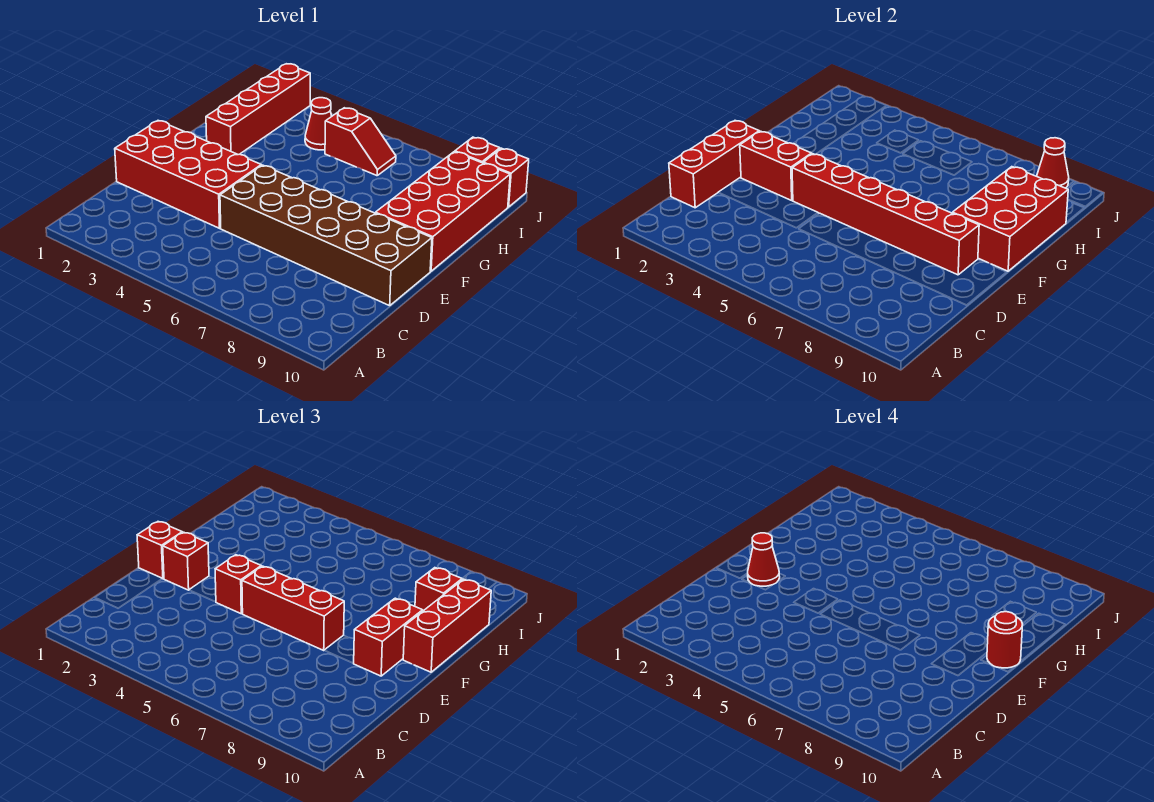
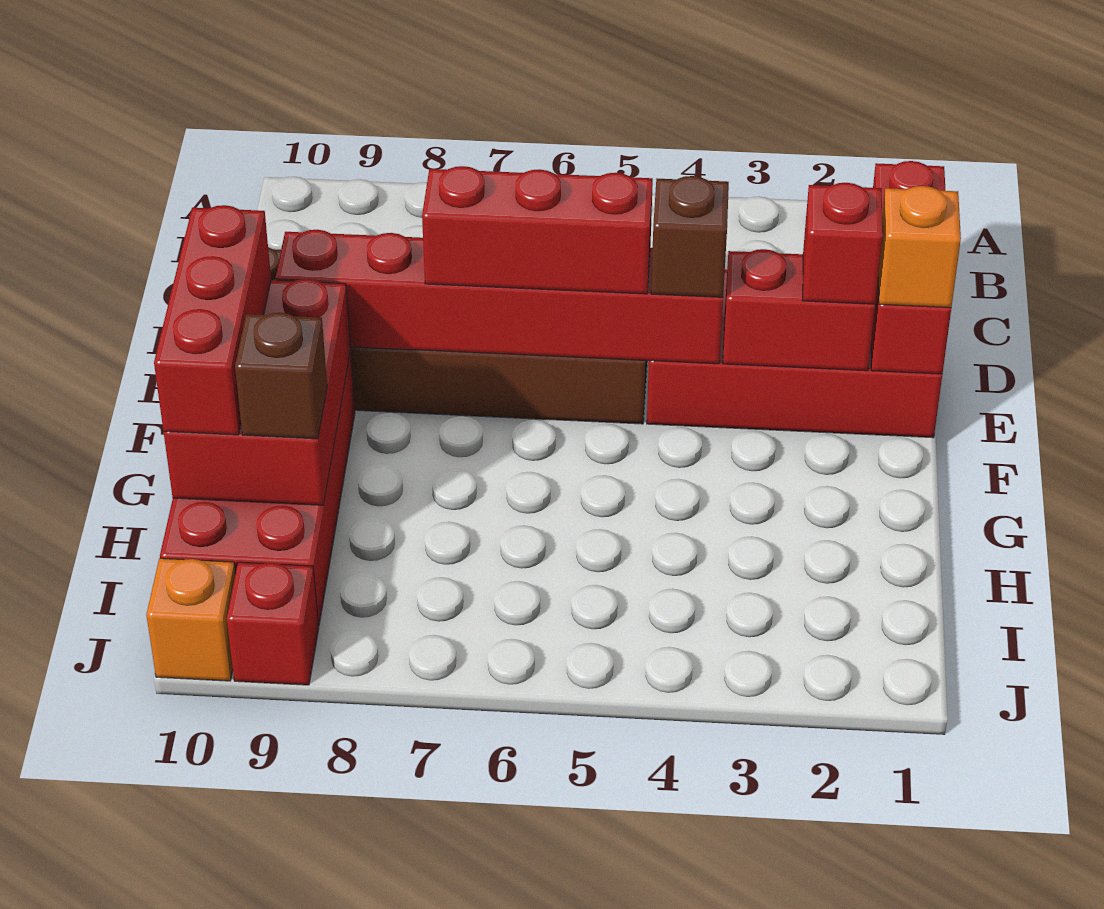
red brick E1 level 3 -> orange brick E1 level 3
red cone E2 level 4 -> none
red brick E4 level 3 -> brown brick E4 level 3
red brick E9:F9 level 3 -> none
red round brick F10 level 4 -> none
red brick G2:J2 level 1 -> none
red brick H9 level 3 -> brown brick H9 level 3
red cone I4 level 1 -> none
red slope I5:I6 level 1 top 5 -> none
red cone J9 level 2 -> none
red brick J10 level 1 -> orange brick J10 level 1

